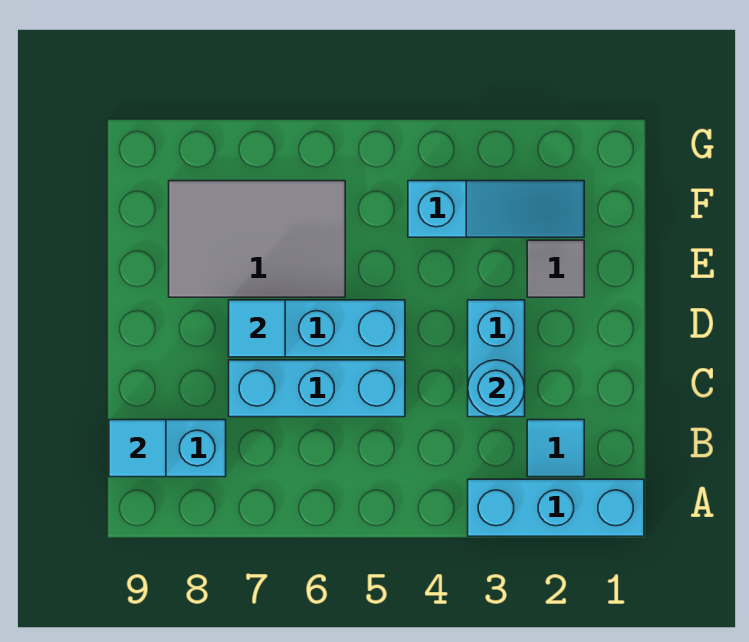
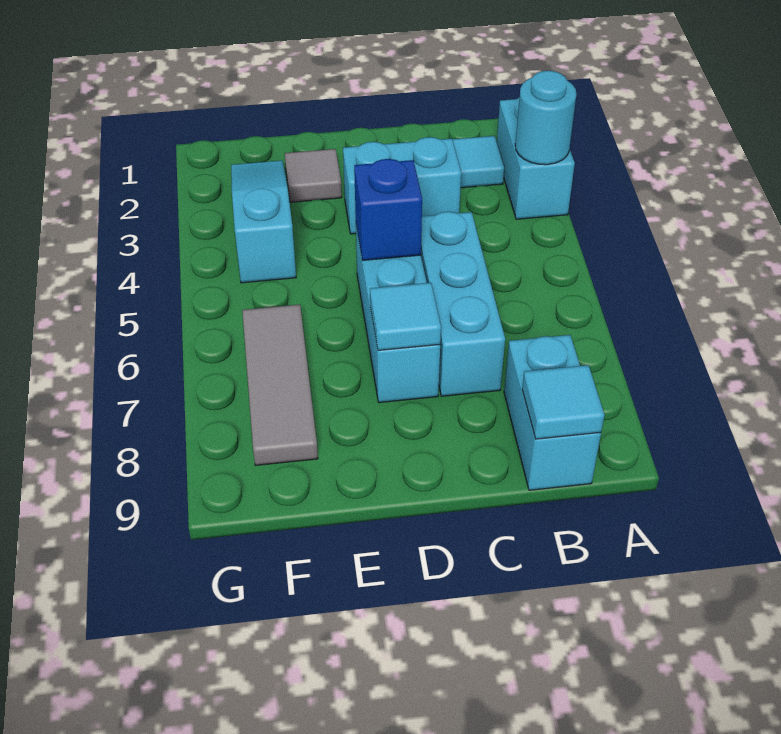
cyan brick A1:A3 level 1 -> cyan brick A2:A3 level 1
cyan round brick C3 level 2 -> cyan round brick A3 level 2
none -> blue brick D5 level 2
grey tile E6:F8 level 1 -> grey tile F6:F8 level 1

